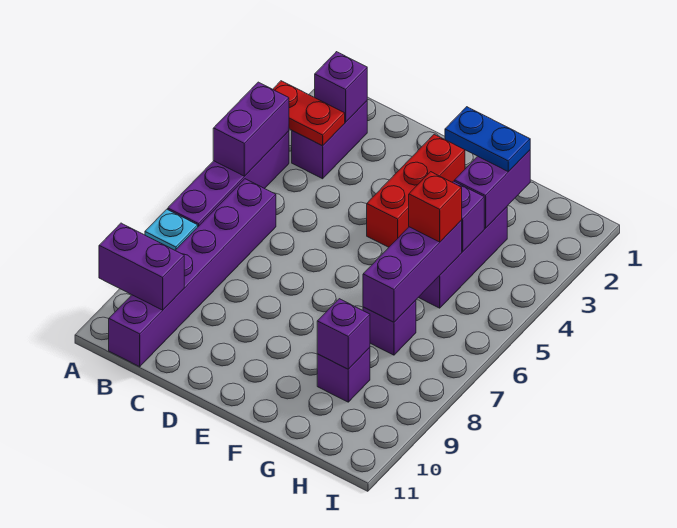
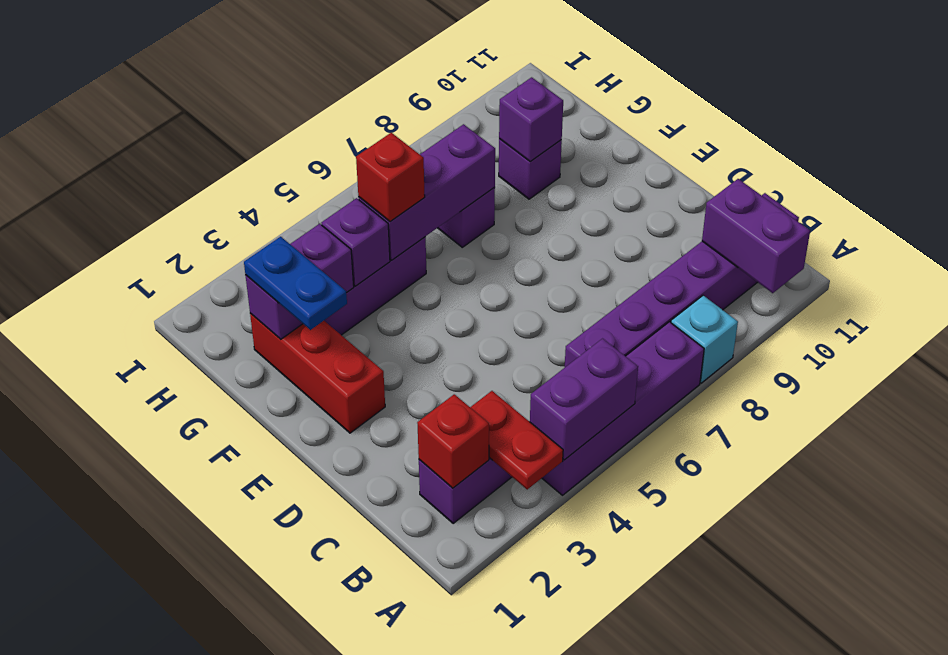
purple brick B2 level 2 -> red brick B2 level 2
red brick E2:E4 level 1 -> red brick E2:G2 level 1

